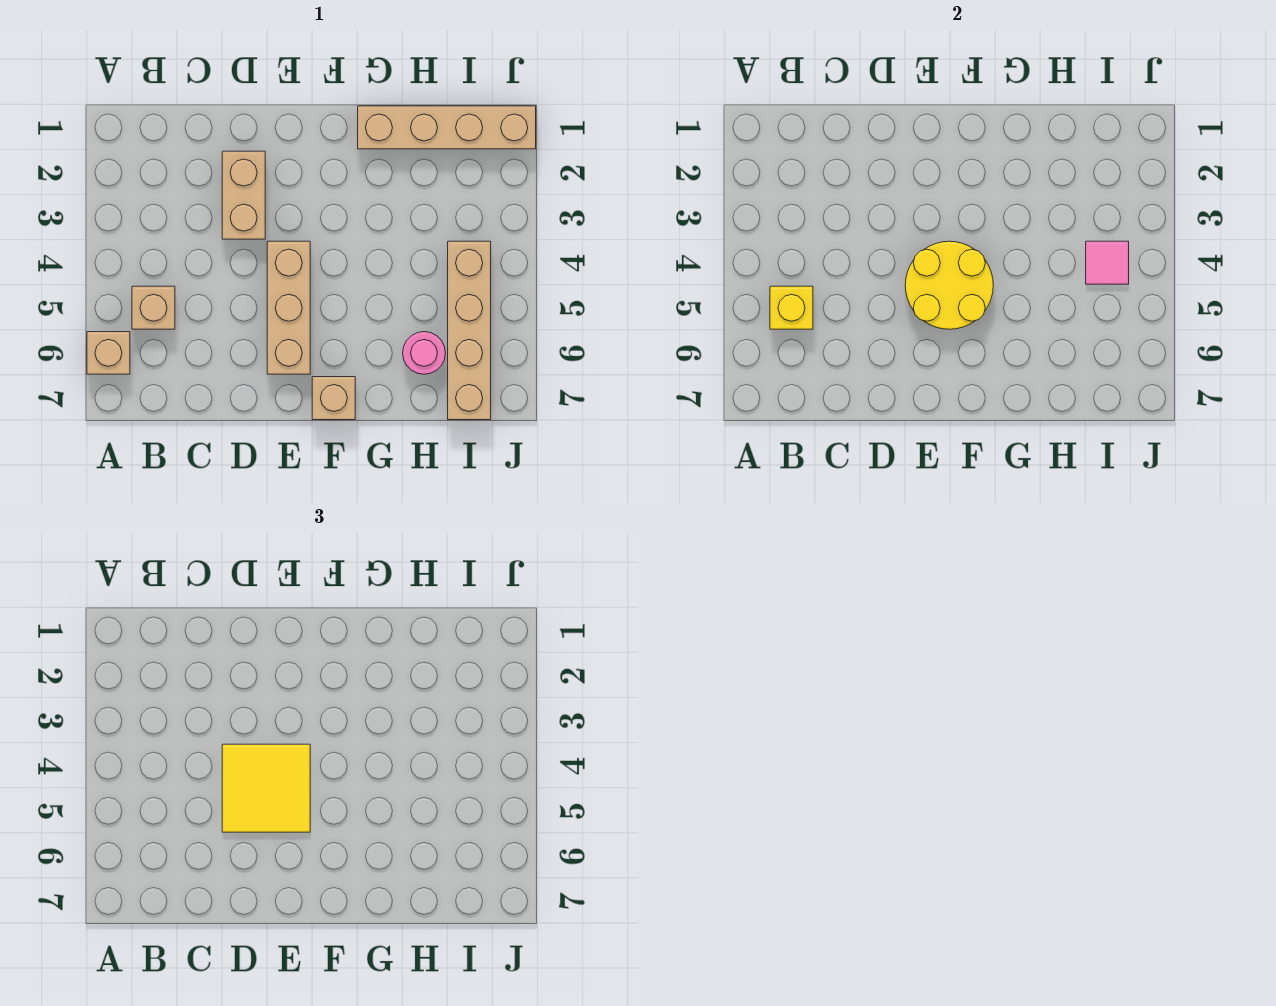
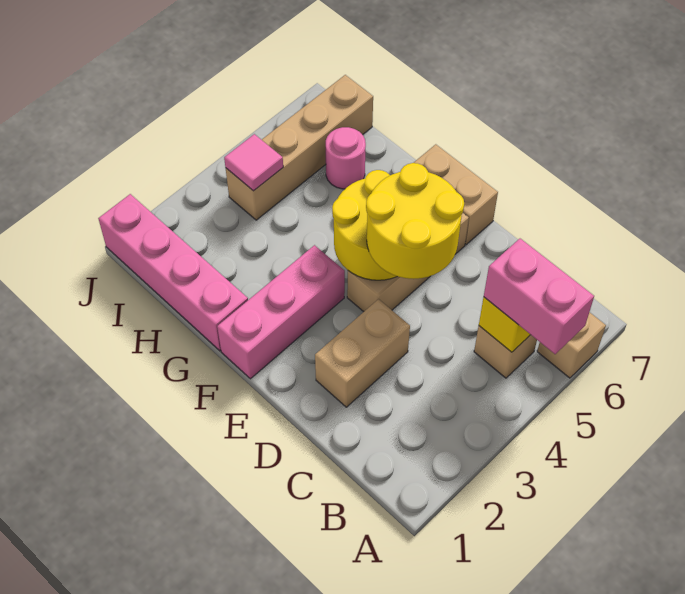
none -> pink brick A5:B5 level 3
yellow tile D4:E5 level 3 -> yellow round brick D4:E5 level 3
none -> pink brick F1:F3 level 1
tan brick F7 level 1 -> tan brick E7:F7 level 1
tan brick G1:J1 level 1 -> pink brick G1:J1 level 1

